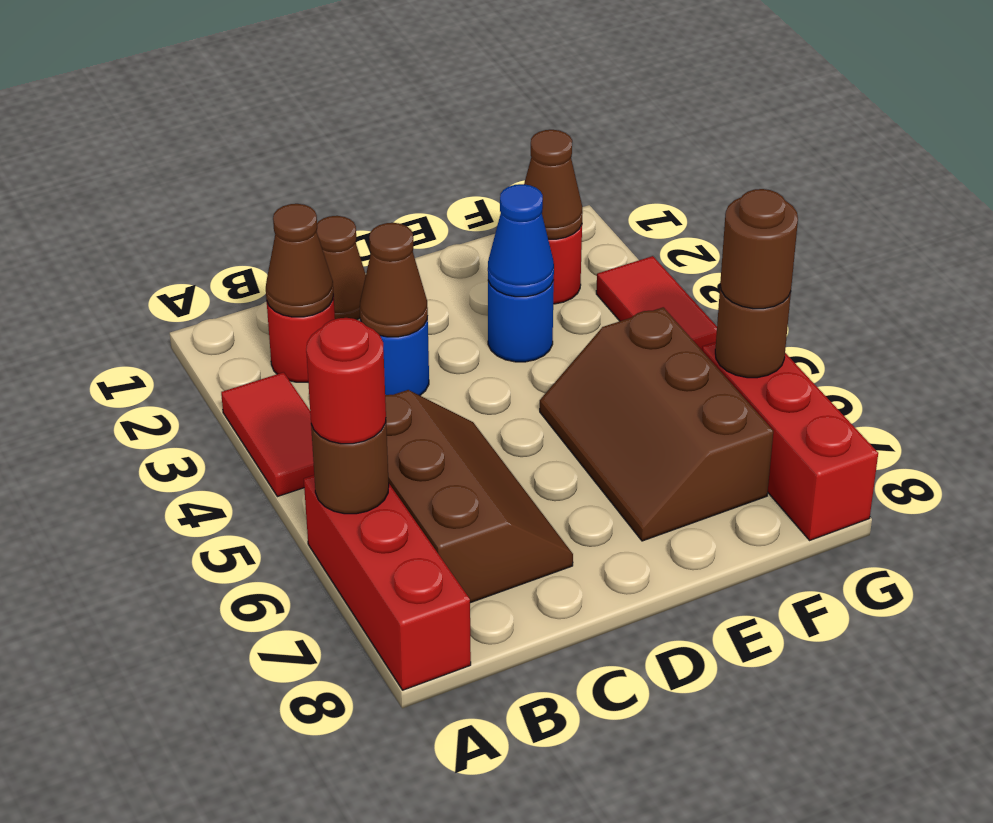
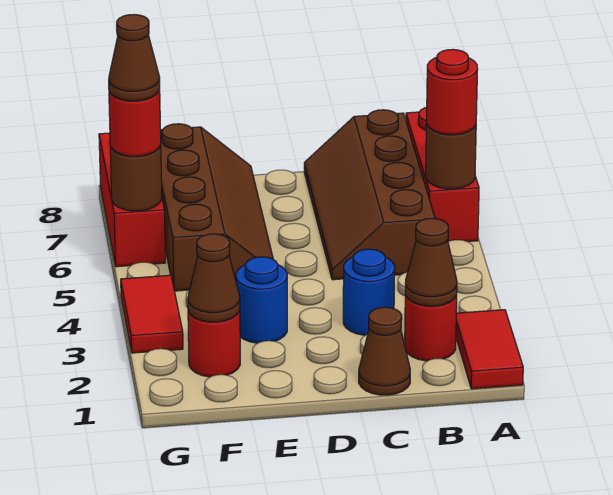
red tile A3:A4 level 1 -> red tile A1:A2 level 1
brown slope B5:C7 level 1 top B -> brown slope B5:C8 level 1 top B
brown cone C3 level 2 -> brown cone G6 level 4
blue cone E3 level 2 -> none
brown slope E5:F7 level 1 top F -> brown slope E5:F8 level 1 top F
brown round brick G6 level 3 -> red round brick G6 level 3

